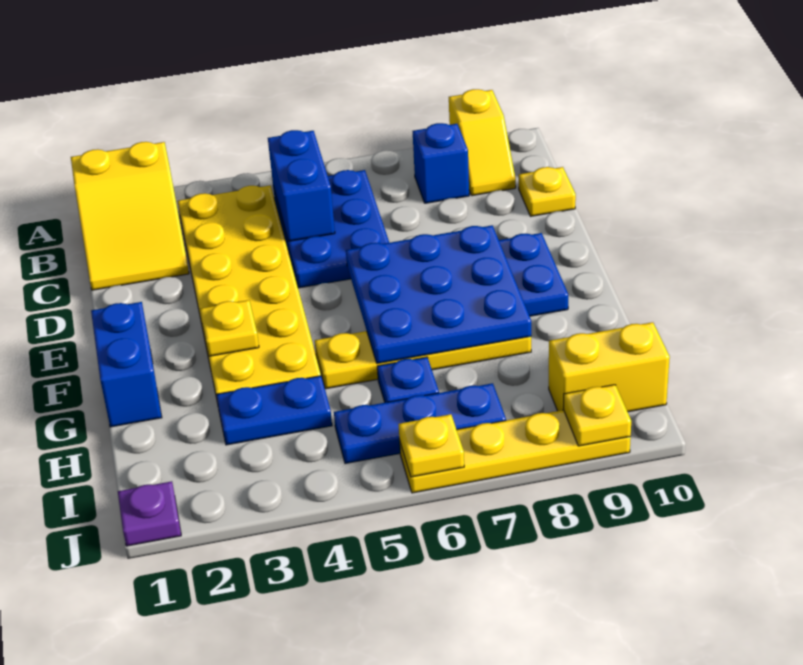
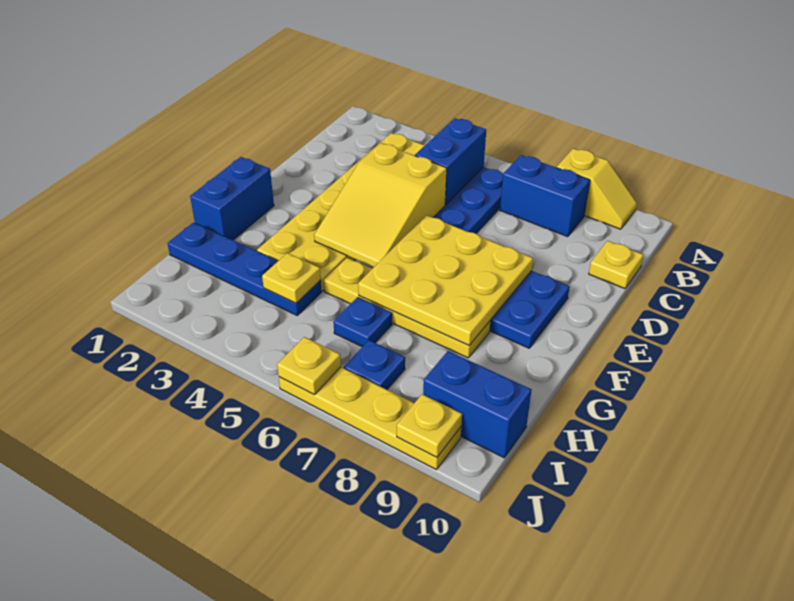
yellow slope A1:C2 level 1 top A -> yellow slope D4:F5 level 2 top D
yellow slope A9:B9 level 1 top A -> yellow slope A8:A9 level 1 top 8
blue brick B8 level 1 -> blue brick B7:B8 level 1
blue plate E6:G8 level 2 -> yellow plate E6:G8 level 2
yellow plate F3 level 2 -> yellow plate H4 level 2
blue plate H3:H4 level 1 -> blue plate H1:H4 level 1
blue plate I5:I7 level 1 -> blue plate I7 level 1
yellow brick I9:I10 level 1 -> blue brick I9:I10 level 1
purple plate J1 level 1 -> none

